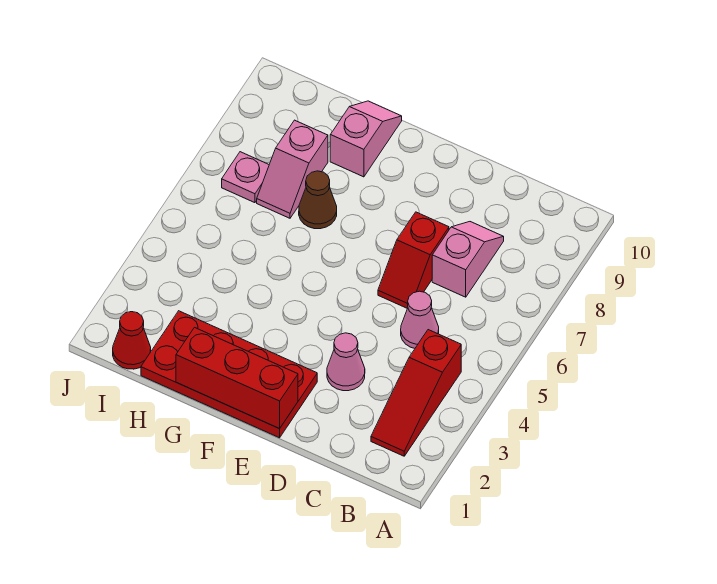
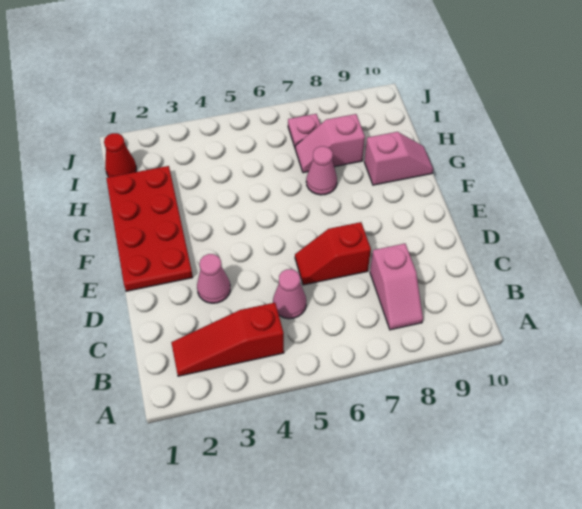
pink slope C7:C8 level 1 top 7 -> pink slope B8:C8 level 1 top C
red brick E1:G1 level 2 -> none
brown cone G7 level 1 -> pink cone G7 level 1

